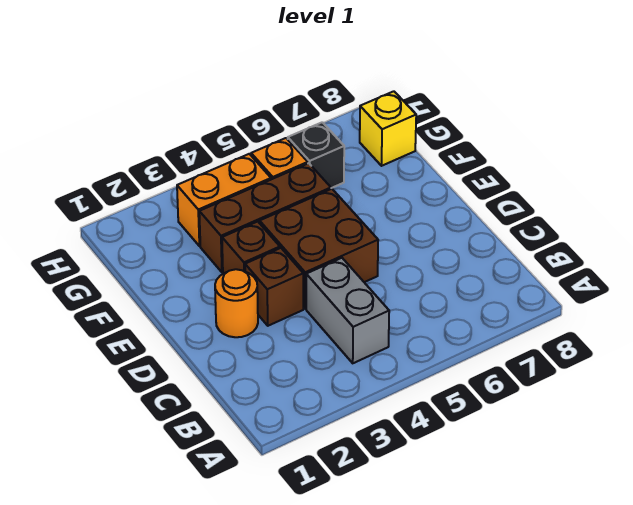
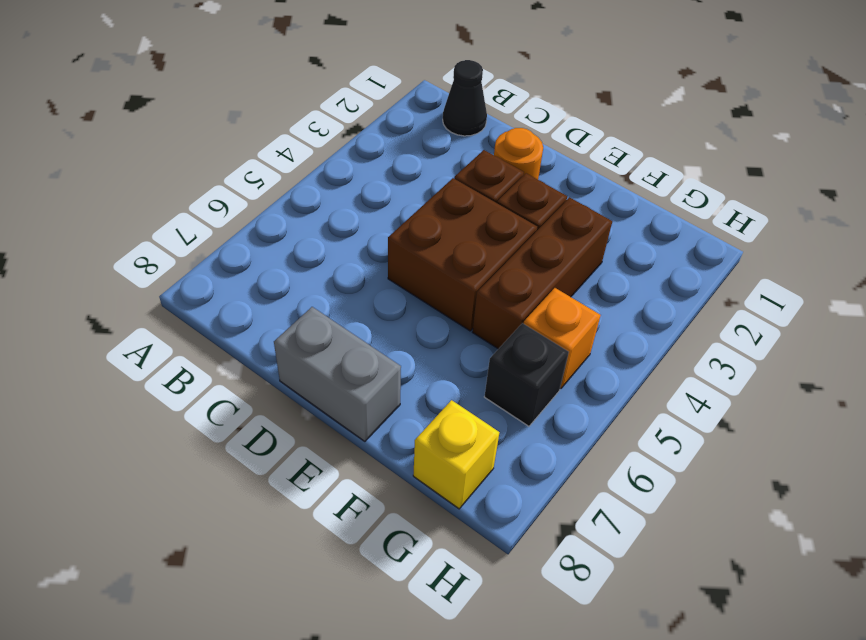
none -> black cone B1 level 1
grey brick B4:C4 level 1 -> grey brick D8:E8 level 1
orange brick G3:G4 level 1 -> none

